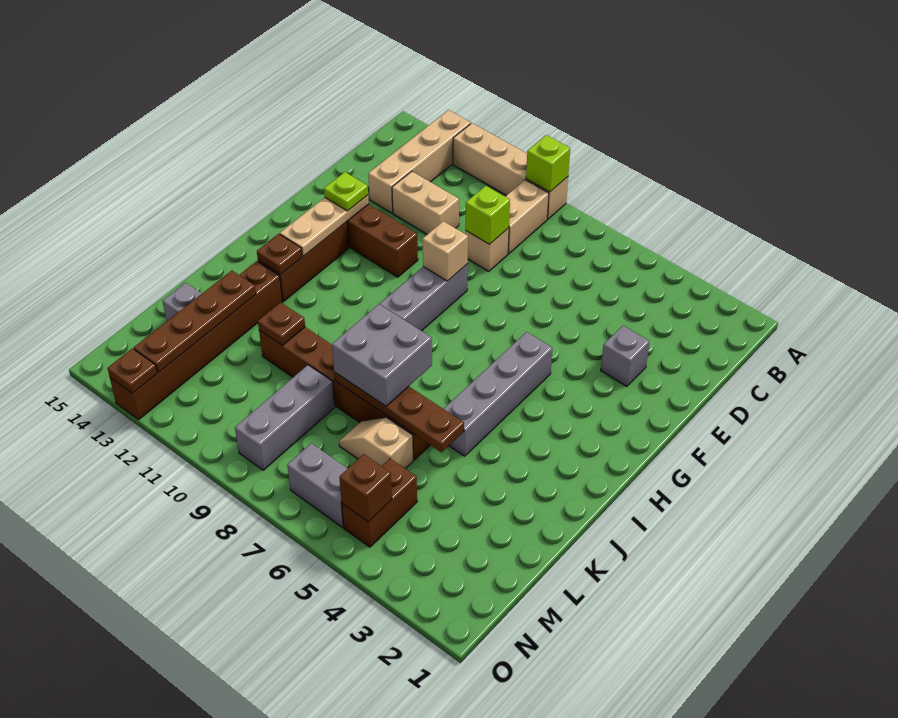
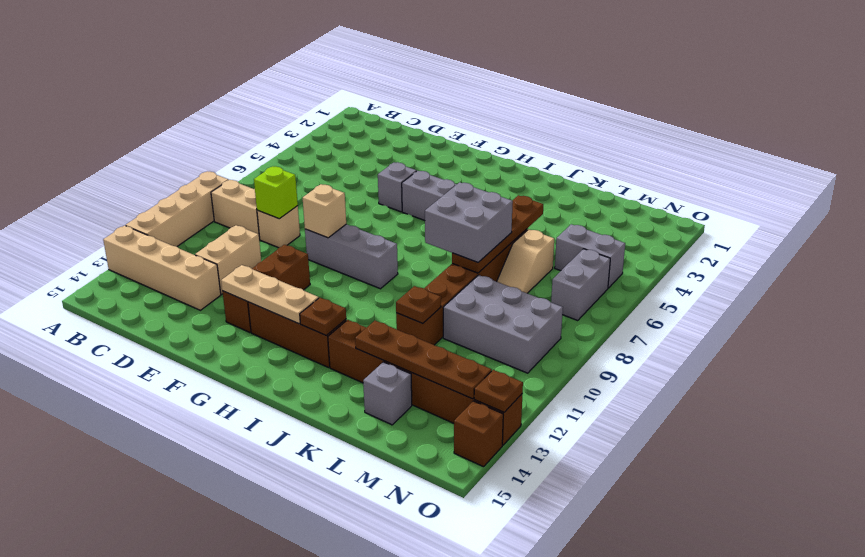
lime brick A9 level 2 -> none
grey brick E3 level 1 -> grey brick F5 level 1
lime plate F13 level 3 -> none
grey brick L9:N9 level 1 -> grey brick L9:N10 level 1
brown brick M5:N5 level 1 -> grey brick M5:N5 level 1
brown brick N5 level 2 -> brown brick O14 level 1

